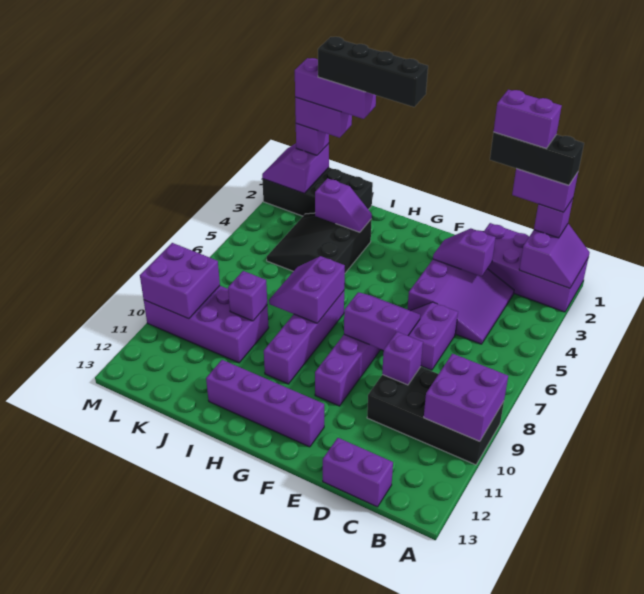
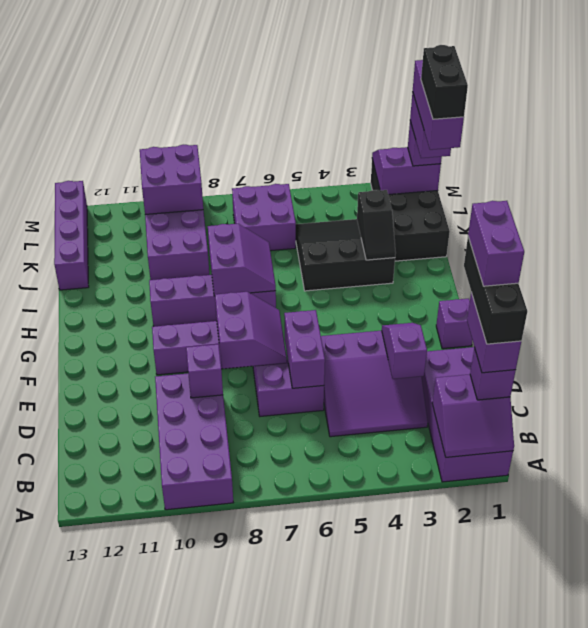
black brick A9:D10 level 1 -> purple brick A9:D10 level 1
purple brick A9:B10 level 2 -> purple brick K6:L7 level 1
purple brick C13:D13 level 1 -> purple brick D6:E6 level 2
purple brick F12:I12 level 1 -> purple brick J13:M13 level 1
black brick H1:K1 level 6 -> black brick J1:K1 level 6
purple slope H7:I8 level 2 top H -> purple slope H7:I8 level 2 top 8
purple slope I3:J3 level 2 top J -> black slope I3:J3 level 2 top J
purple brick J9 level 2 -> purple brick F1 level 1

